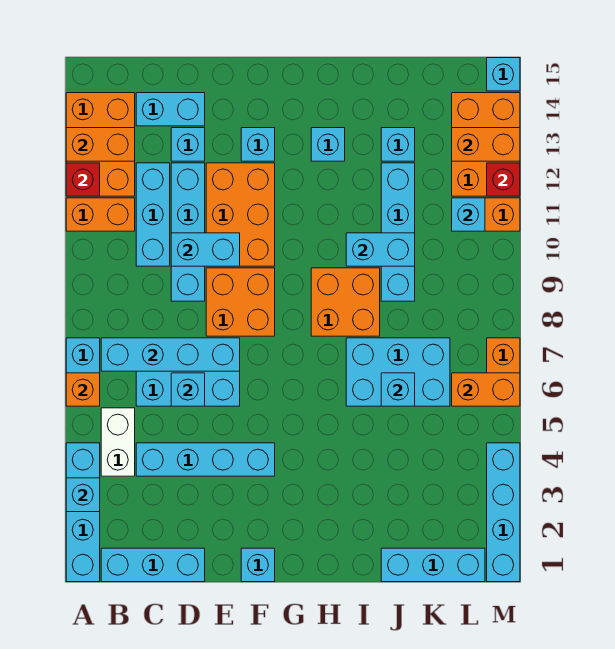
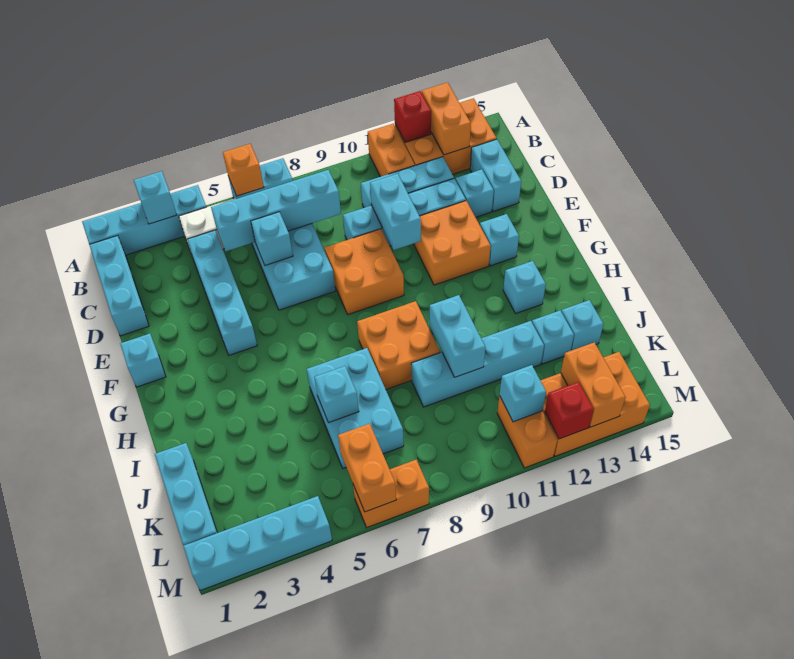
cyan brick B7:E7 level 2 -> cyan brick C5:C8 level 2
orange brick E10:F12 level 1 -> orange brick E11:F12 level 1
cyan brick M15 level 1 -> cyan brick J14 level 1

